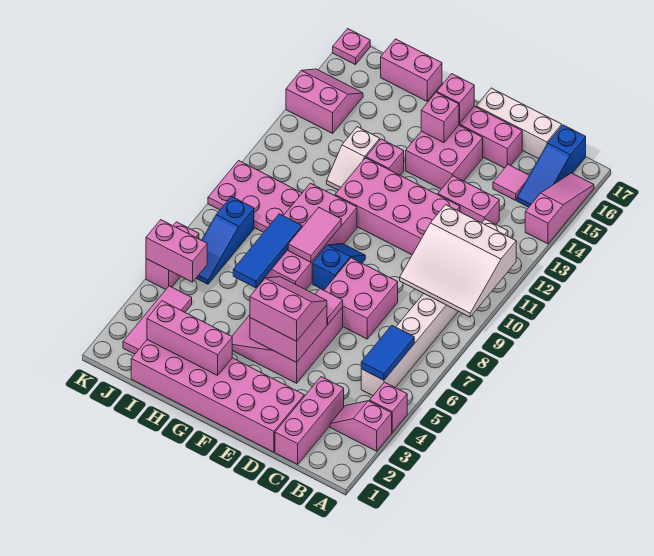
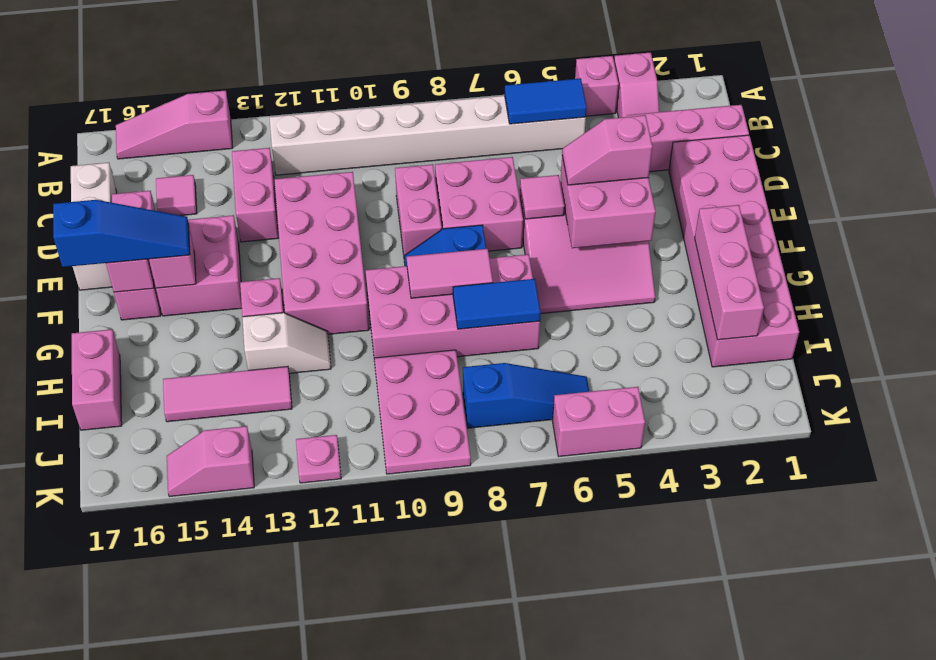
white slope A9:C11 level 2 top 11 -> none
blue slope B15:B17 level 1 top 17 -> blue slope F15:F17 level 3 top 17
pink slope E4:F5 level 3 top 4 -> pink slope E4:E5 level 3 top 4
blue tile H6:H8 level 2 -> blue tile H7:H8 level 2
pink tile J2:J4 level 1 -> pink tile I13:I15 level 1
pink brick J5:K5 level 2 -> pink brick D9:E9 level 1
pink slope J14:K15 level 1 top 14 -> pink slope K14:K15 level 1 top 14
pink plate K17 level 1 -> pink plate K12 level 1

